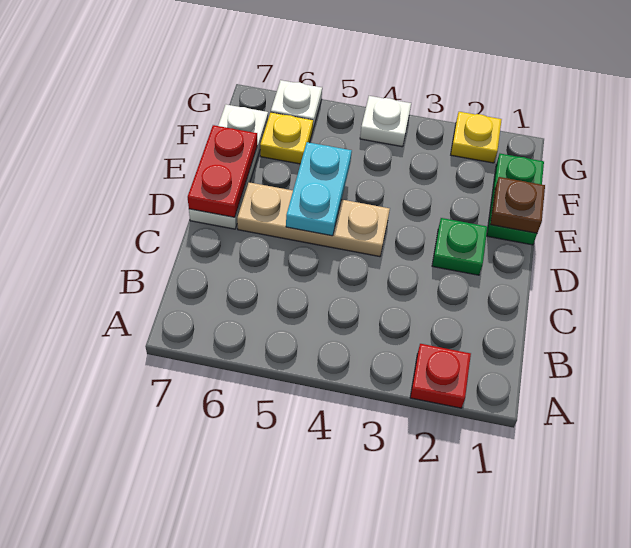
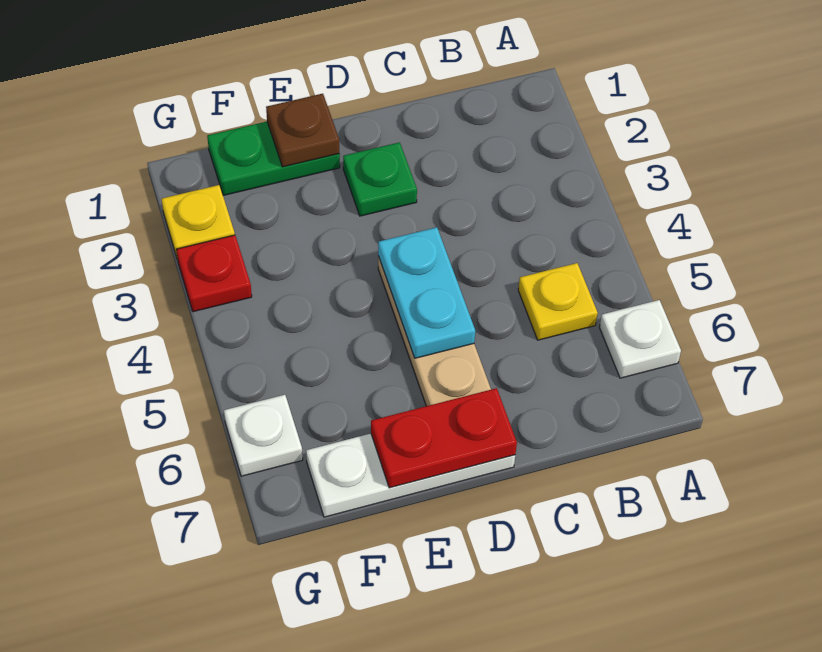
red plate A2 level 1 -> red plate G3 level 1
cyan plate D5:E5 level 2 -> cyan plate D4:D5 level 2
yellow plate F6 level 1 -> yellow plate B5 level 1
white plate G4 level 1 -> white plate A6 level 1

